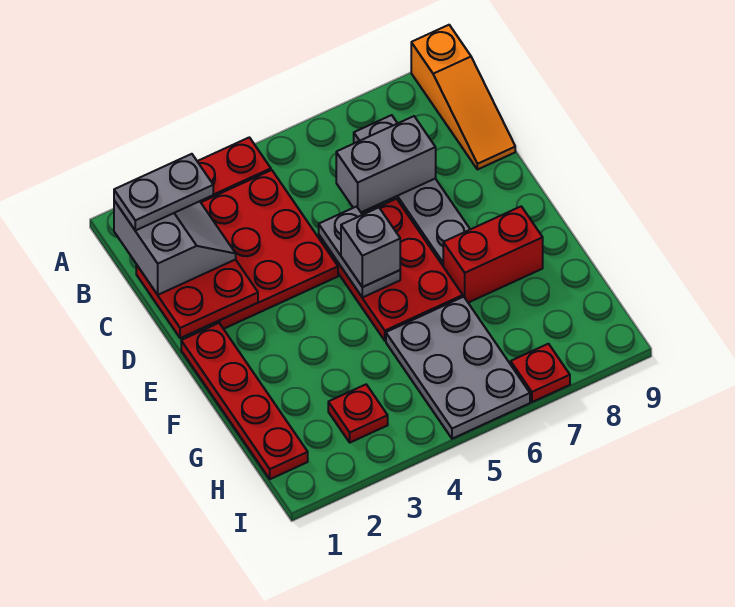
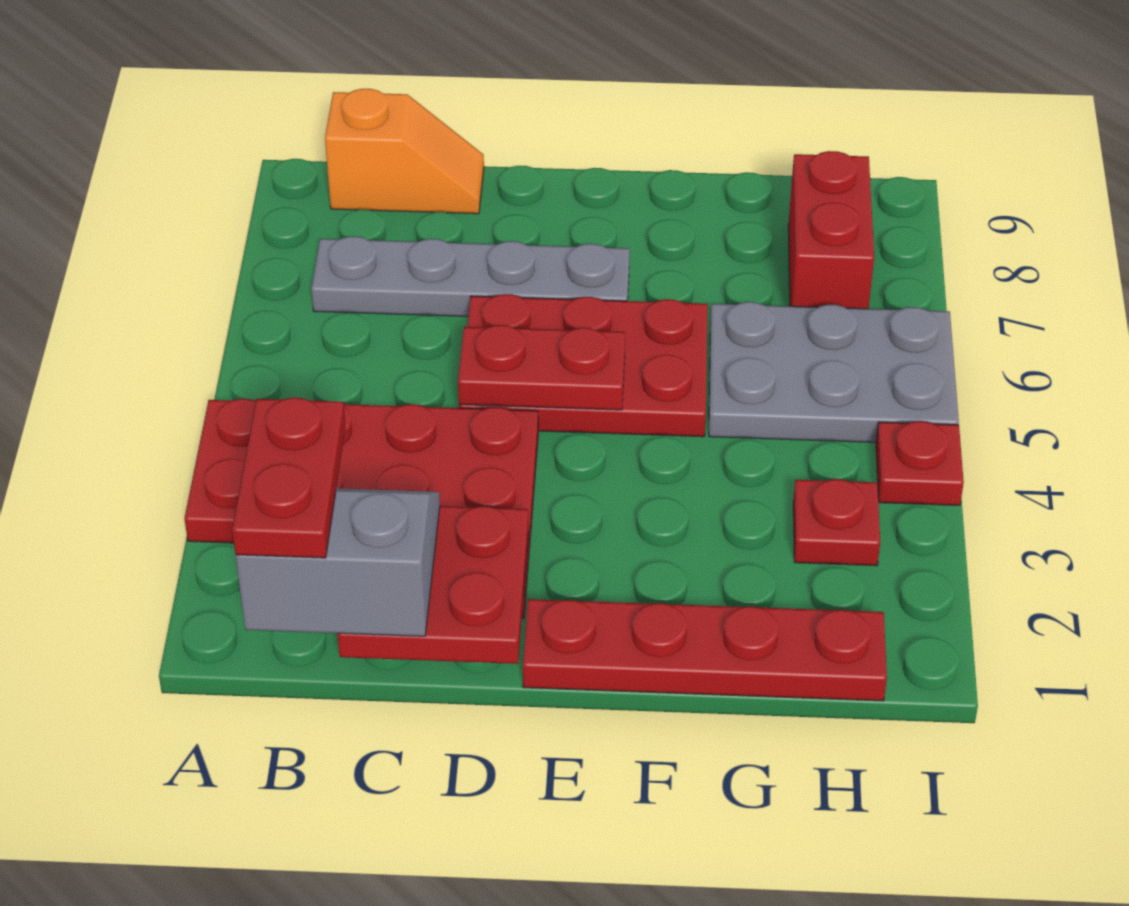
orange slope A9:C9 level 1 top A -> orange slope B9:C9 level 1 top B
grey plate B1:B2 level 4 -> red plate B1:B2 level 4
grey brick C6:C7 level 2 -> none
grey plate D5:E5 level 2 -> red plate D5:E5 level 2
grey brick E5 level 3 -> none
red brick F7:F8 level 1 -> red brick H7:H8 level 1
red plate I7 level 1 -> red plate I4 level 1

